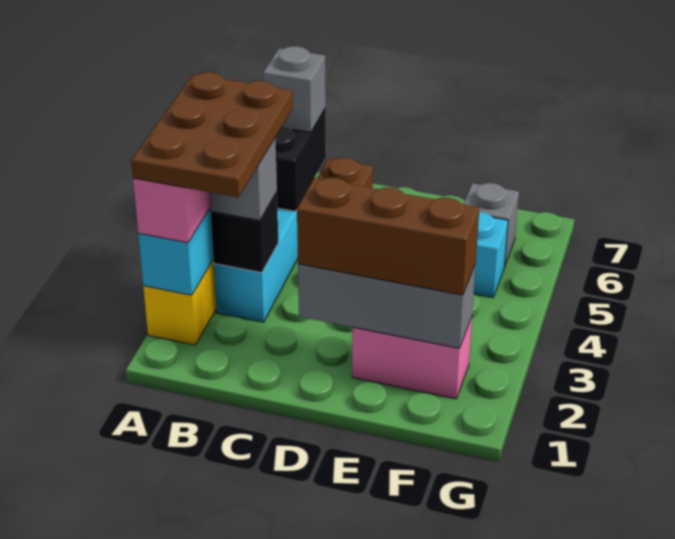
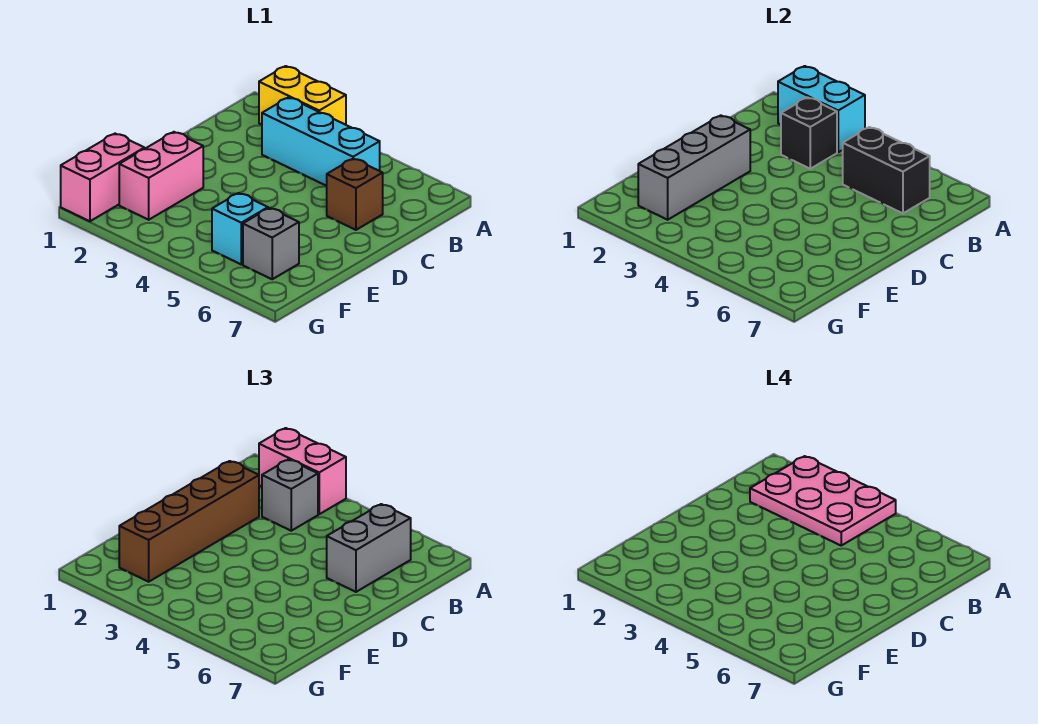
brown plate A2:B4 level 4 -> pink plate A2:B4 level 4
grey brick B6 level 3 -> grey brick B6:C6 level 3
brown brick D2:F2 level 3 -> brown brick C2:F2 level 3
none -> pink brick F1:G1 level 1

